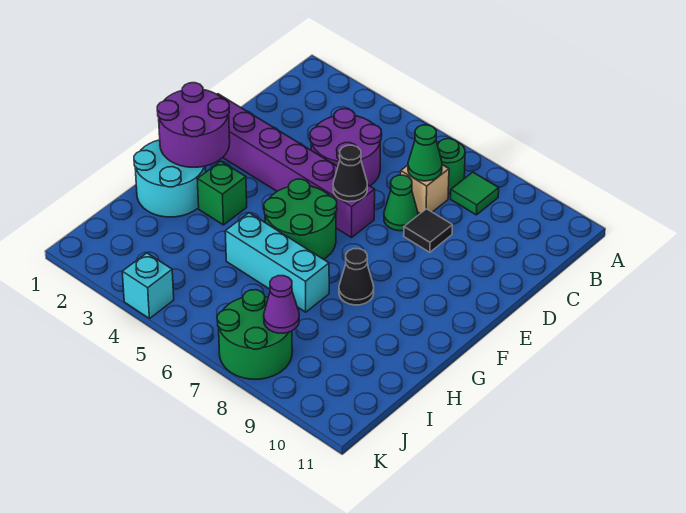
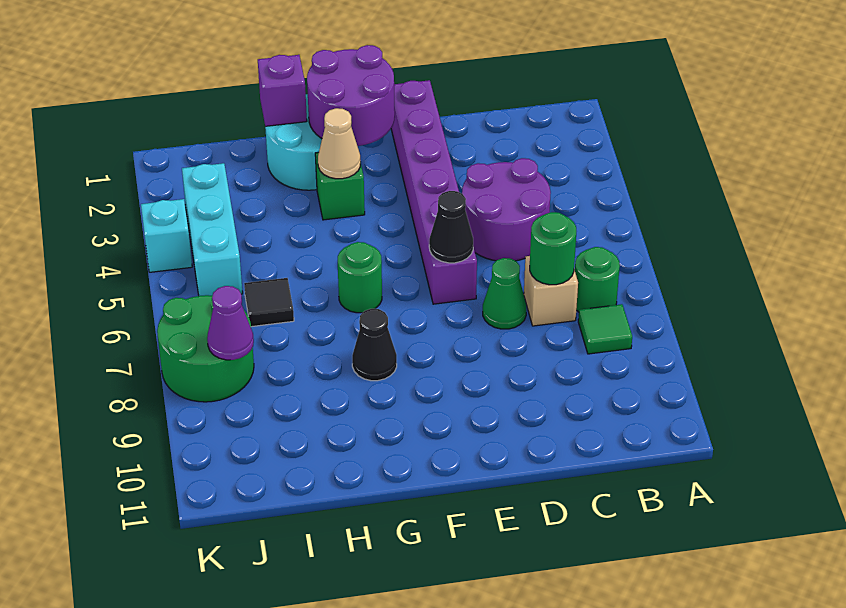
green cone C7 level 2 -> green round brick C7 level 2
black tile D8 level 1 -> black tile I6 level 1
green round brick F5:G6 level 1 -> green round brick G6 level 1
none -> tan cone G3 level 2
none -> purple brick H1 level 2
cyan brick H5:H7 level 1 -> cyan brick J3:J5 level 1

